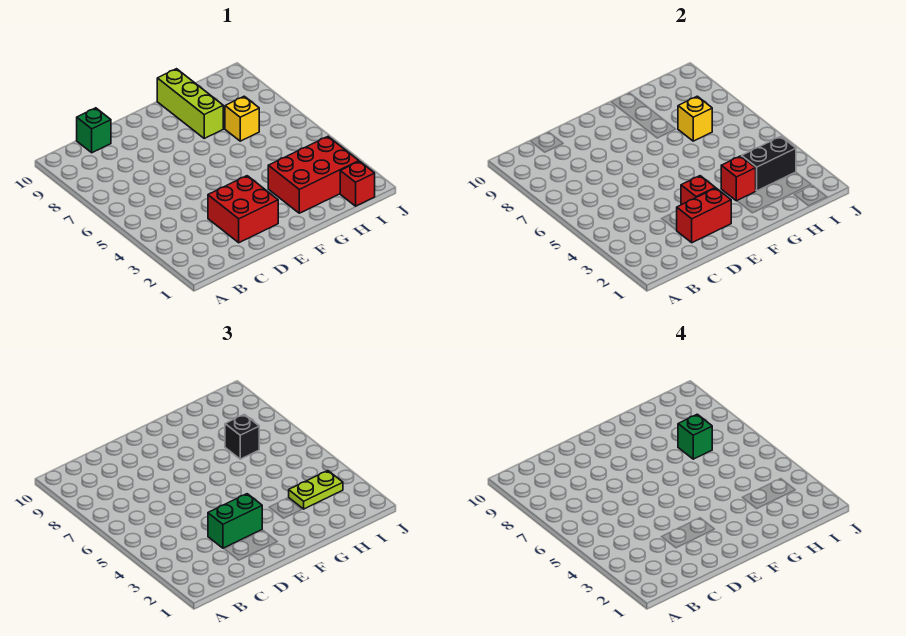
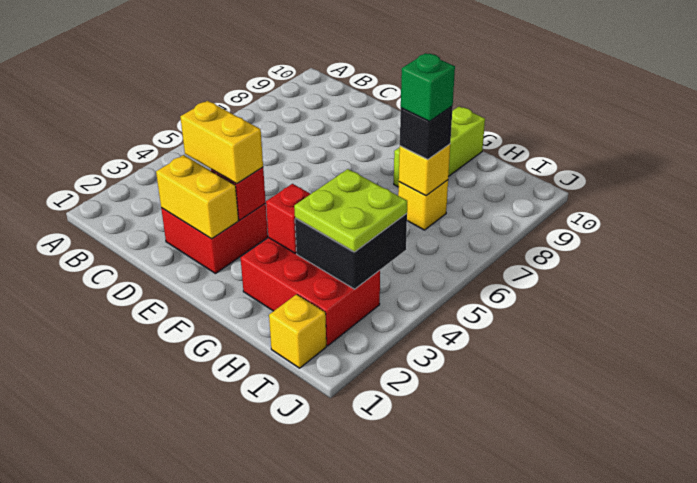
green brick C10 level 1 -> none
red brick D2:E2 level 2 -> yellow brick D2:E2 level 2
green brick D3:E3 level 3 -> yellow brick D3:E3 level 3
black brick H3:I3 level 2 -> black brick H3:I4 level 2
lime plate H3:I3 level 3 -> lime plate H3:I4 level 3
red brick I1 level 1 -> yellow brick I1 level 1

